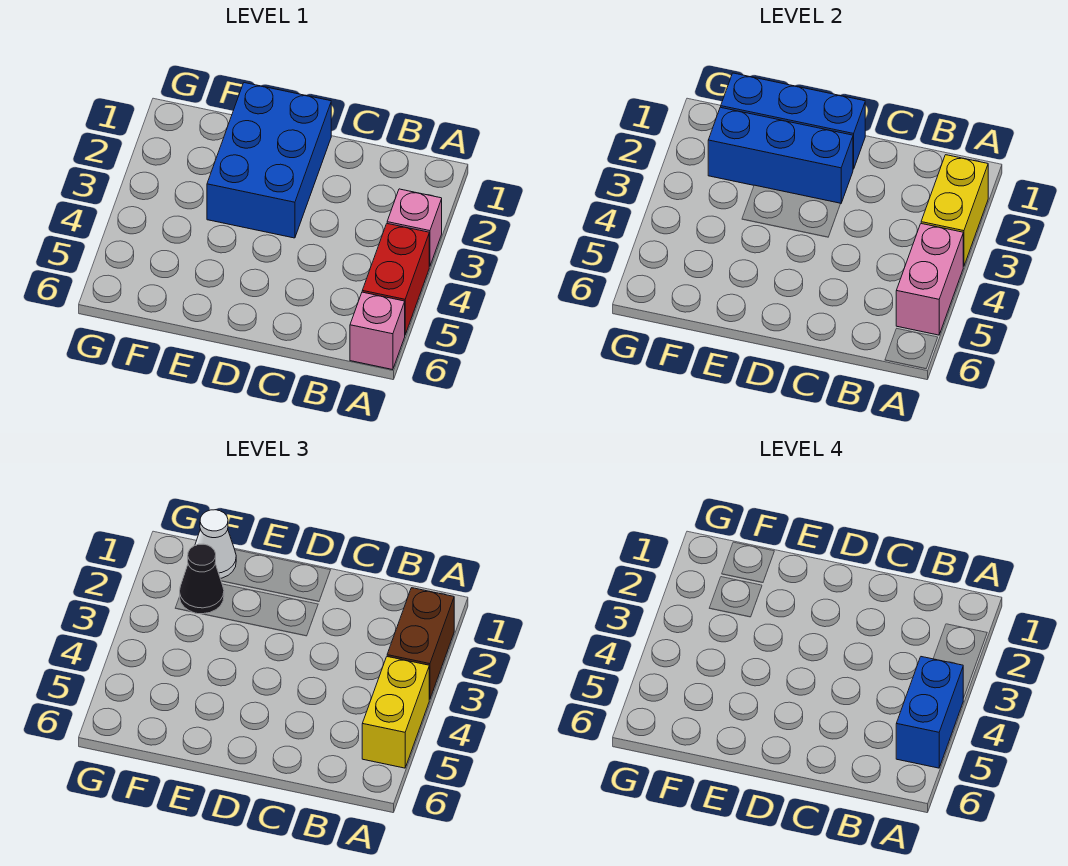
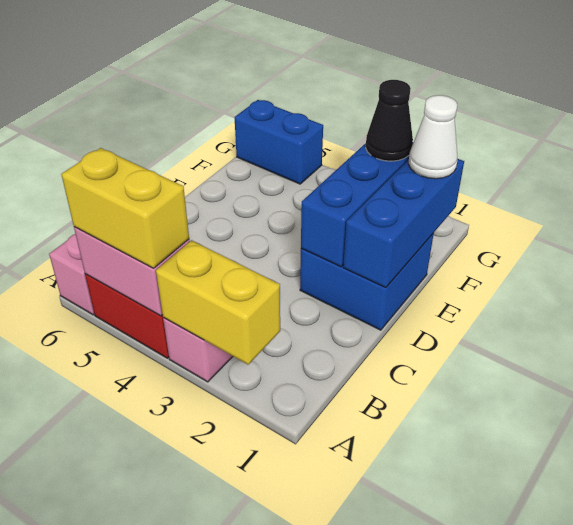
brown brick A2:A3 level 3 -> none
blue brick A4:A5 level 4 -> blue brick G5:G6 level 1
blue brick D1:E3 level 1 -> blue brick D1:E2 level 1

